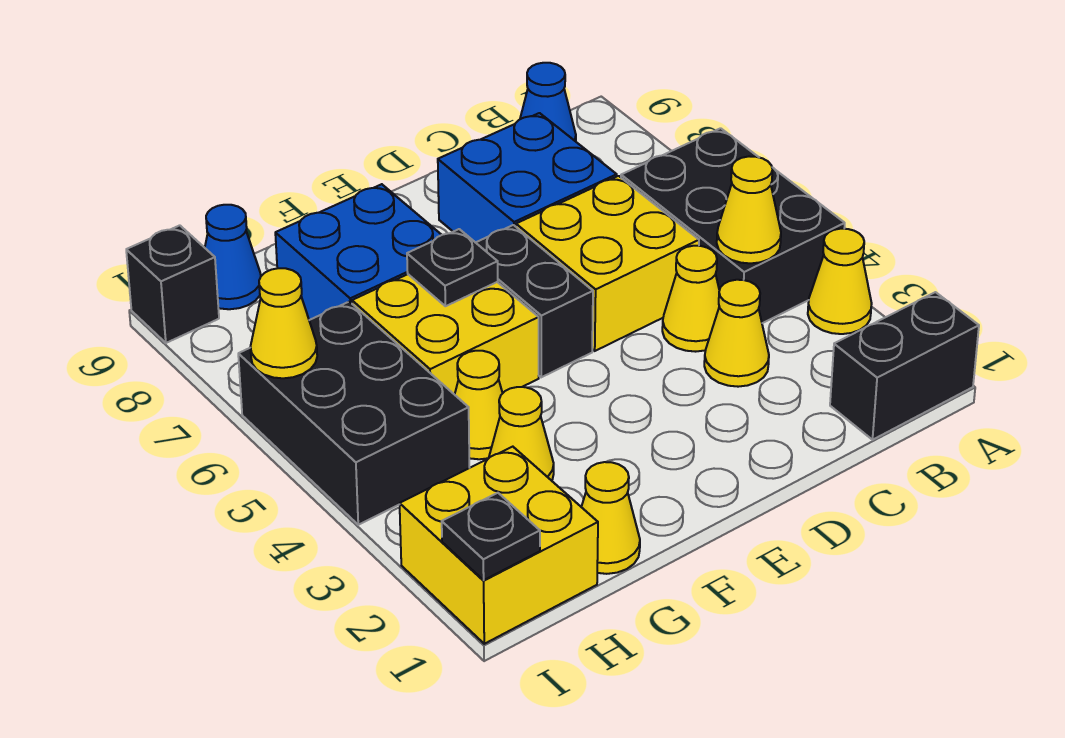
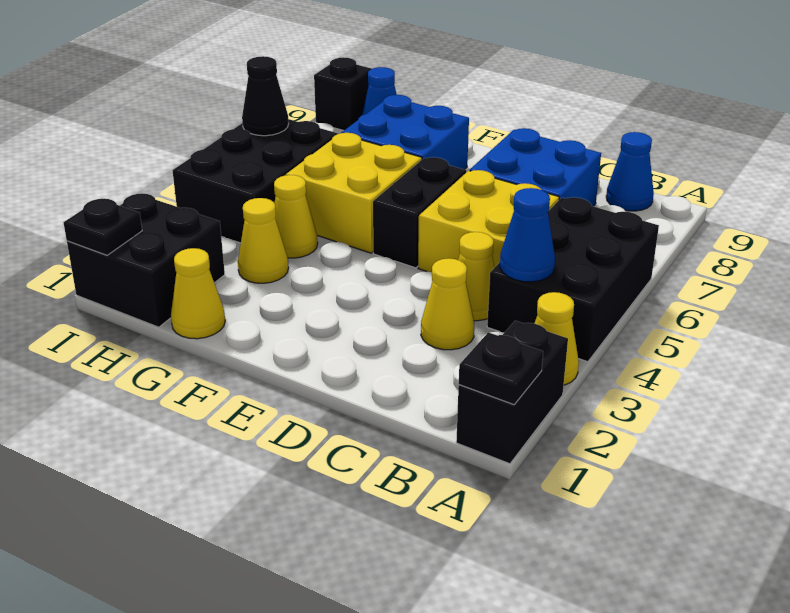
black brick A1:B1 level 1 -> black brick A1:A2 level 1
yellow cone B4 level 2 -> blue cone B4 level 2
black plate F6 level 2 -> black plate A1 level 2
yellow brick H1:I2 level 1 -> black brick H1:I2 level 1
yellow cone I6 level 2 -> black cone I6 level 2

